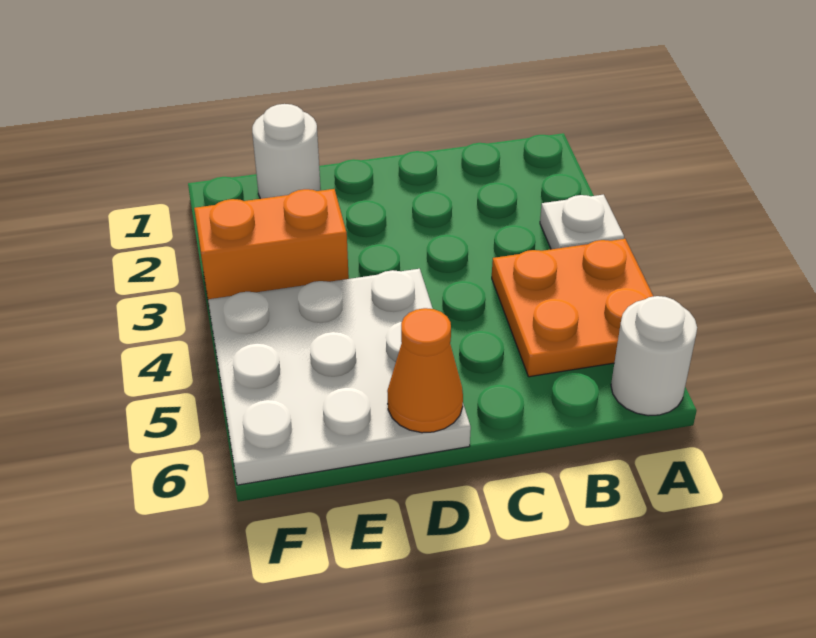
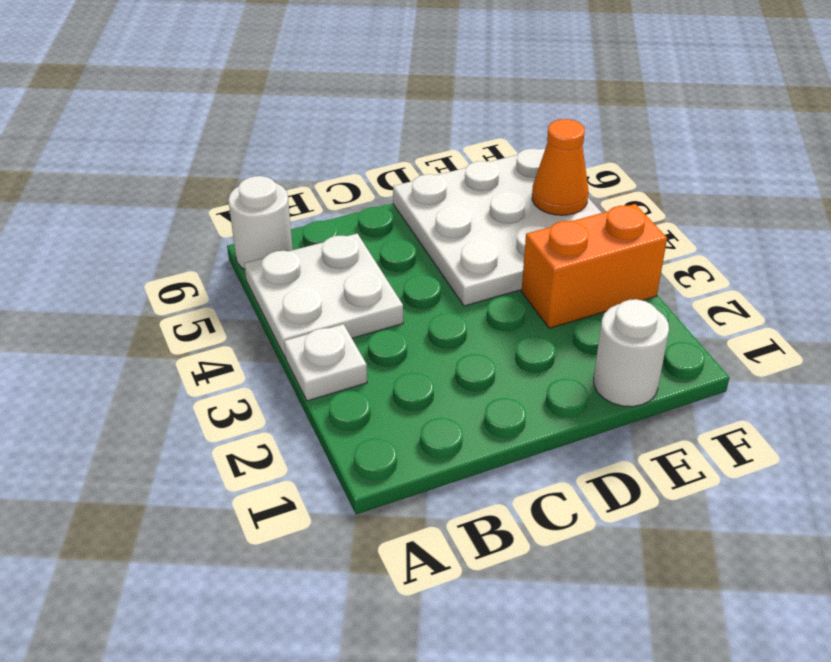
orange plate A4:B5 level 1 -> white plate A4:B5 level 1
orange cone D6 level 2 -> orange cone F5 level 2

